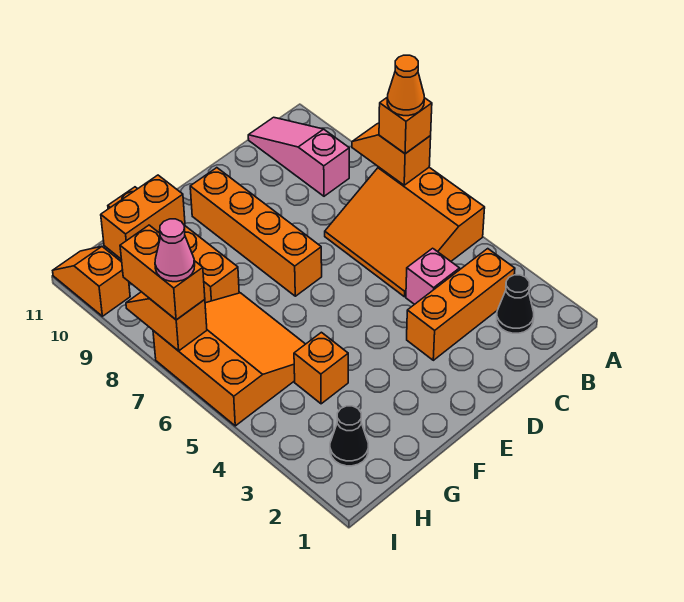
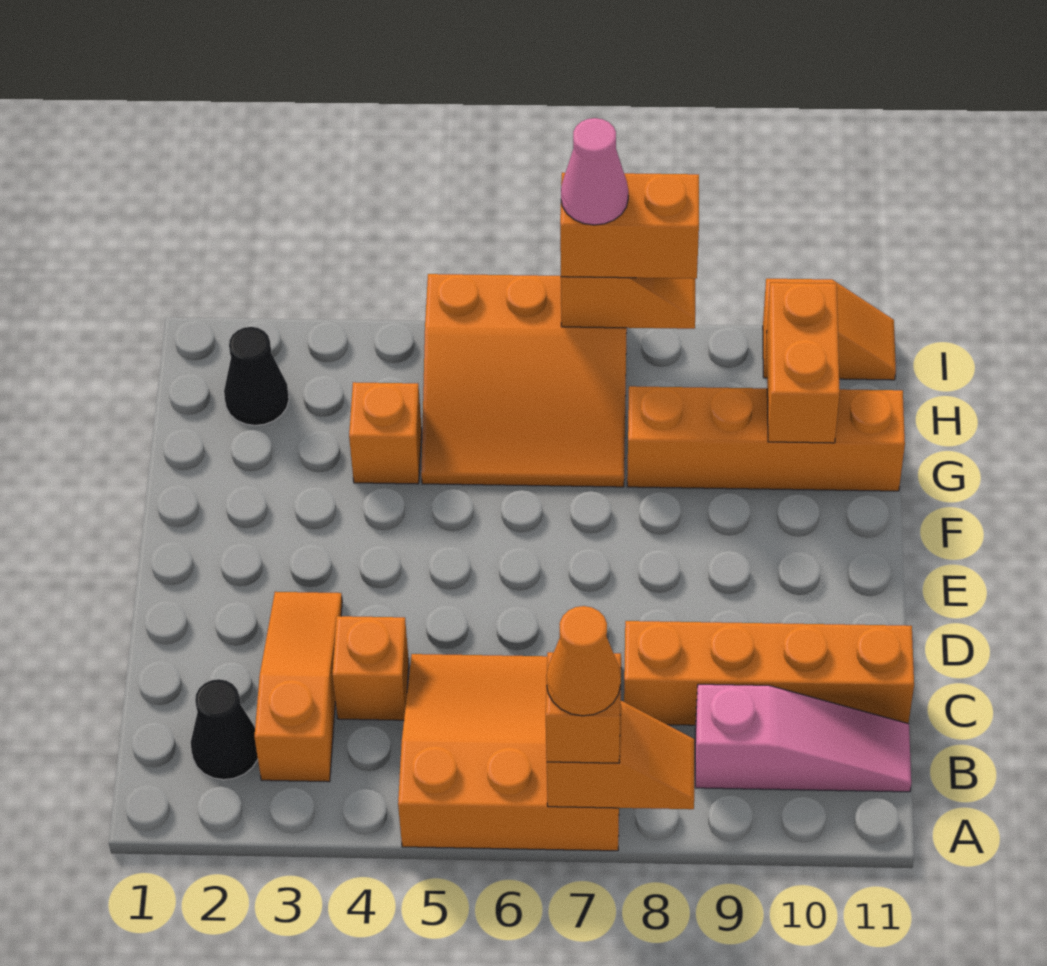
orange brick B3:D3 level 1 -> orange slope B3:D3 level 1 top B
pink brick C4 level 1 -> orange brick C4 level 1
orange brick E7:E10 level 1 -> orange brick C8:C11 level 1

